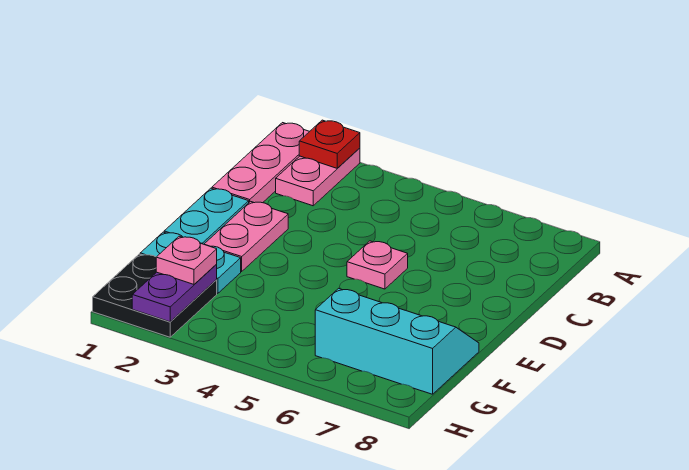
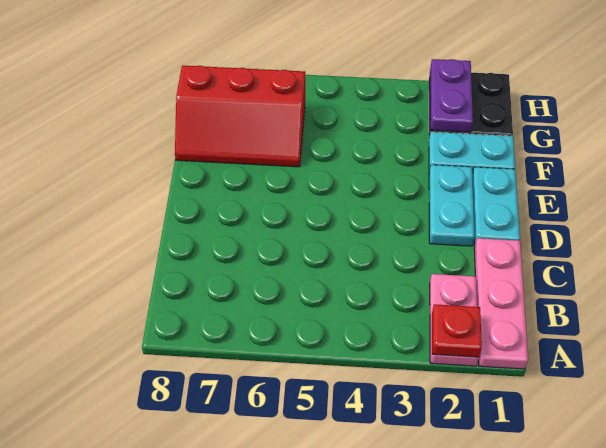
pink plate D2:E2 level 1 -> cyan plate D2:E2 level 1
pink plate D5 level 1 -> none
cyan slope F6:G8 level 1 top G -> red slope F6:G8 level 1 top G
pink plate G2 level 3 -> none

